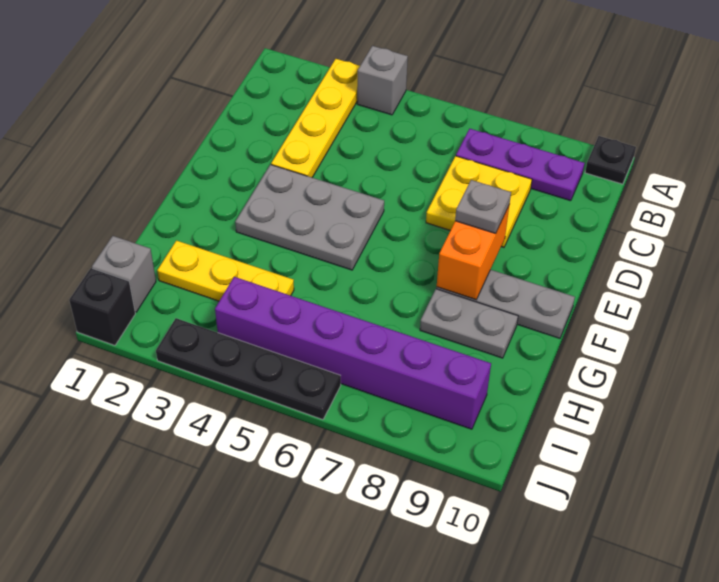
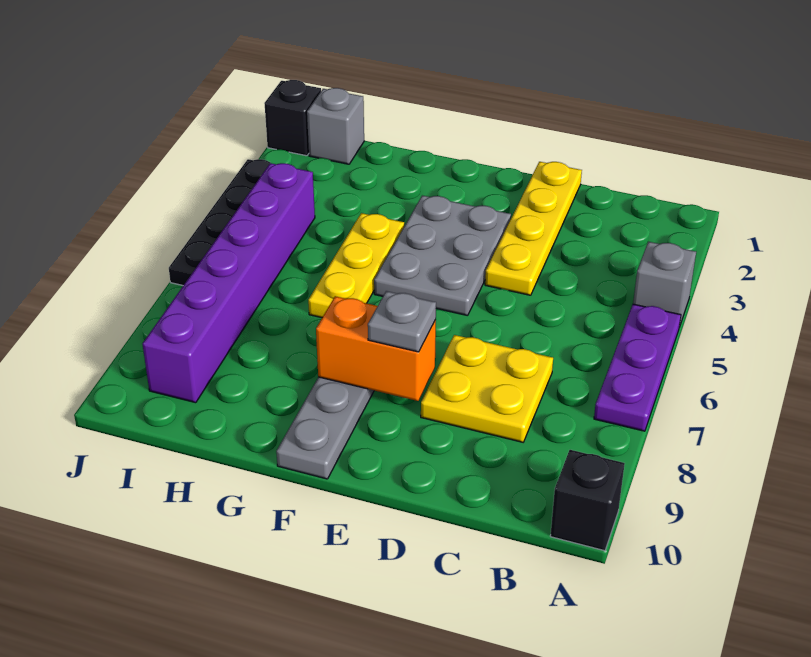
yellow plate A3:D3 level 1 -> yellow plate D1:D4 level 1
black plate A10 level 1 -> black brick A10 level 1
purple plate B7:B9 level 1 -> purple plate A5:A7 level 1
grey plate G8:G9 level 1 -> none
yellow plate H2:H4 level 1 -> yellow plate G4:G6 level 1

